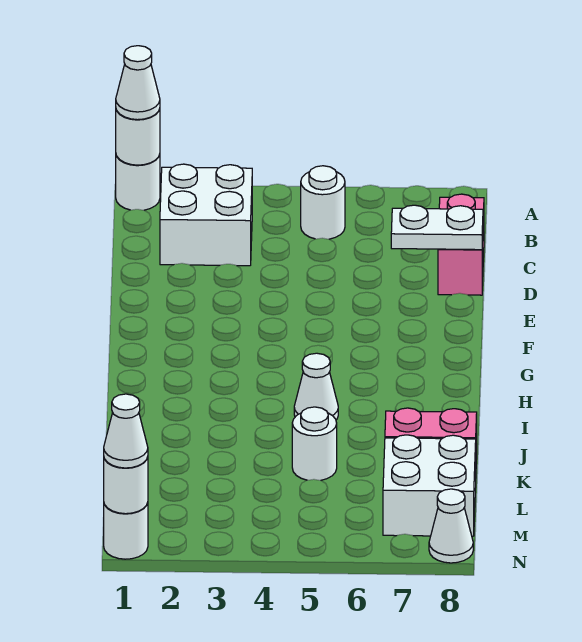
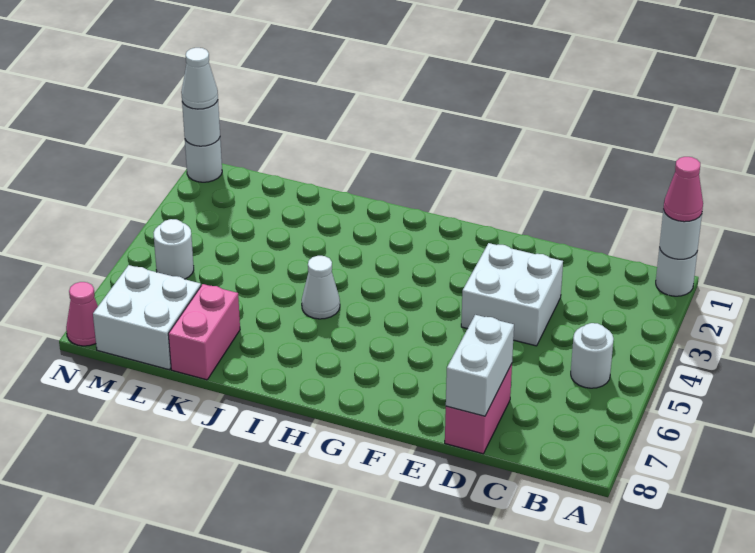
white cone A1 level 3 -> pink cone A1 level 3
white brick B2:C3 level 1 -> white brick D3:E4 level 1
pink brick C8:D8 level 1 -> pink brick D7:D8 level 1
white plate D7:D8 level 2 -> white brick D7:D8 level 2
white round brick K5 level 1 -> white round brick M5 level 1
white cone N8 level 1 -> pink cone N8 level 1

